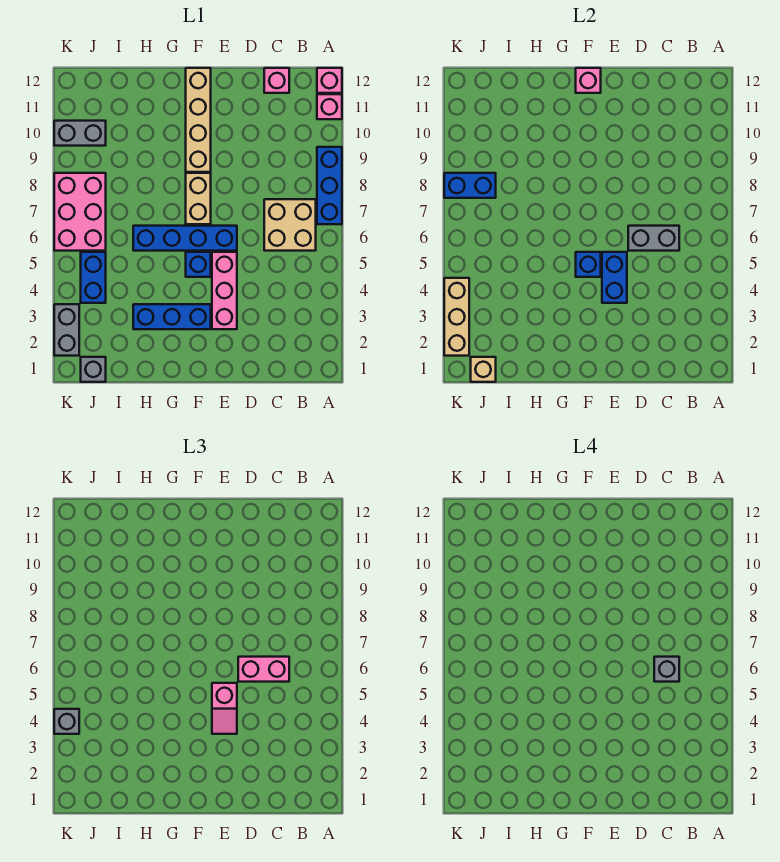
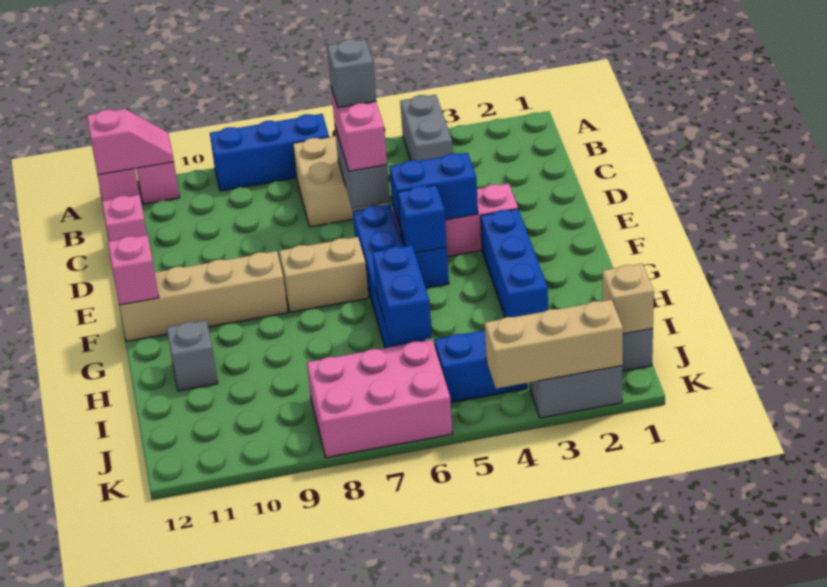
pink slope E4:E5 level 3 top 5 -> pink slope A11:A12 level 2 top 12
blue brick J8:K8 level 2 -> blue brick H6:I6 level 2
grey brick J10:K10 level 1 -> grey brick A4:B4 level 1
grey brick K4 level 3 -> grey brick H11 level 1

